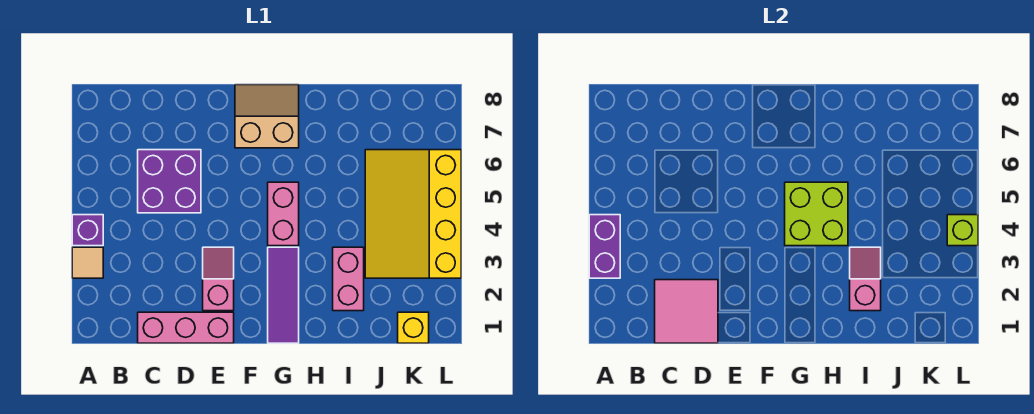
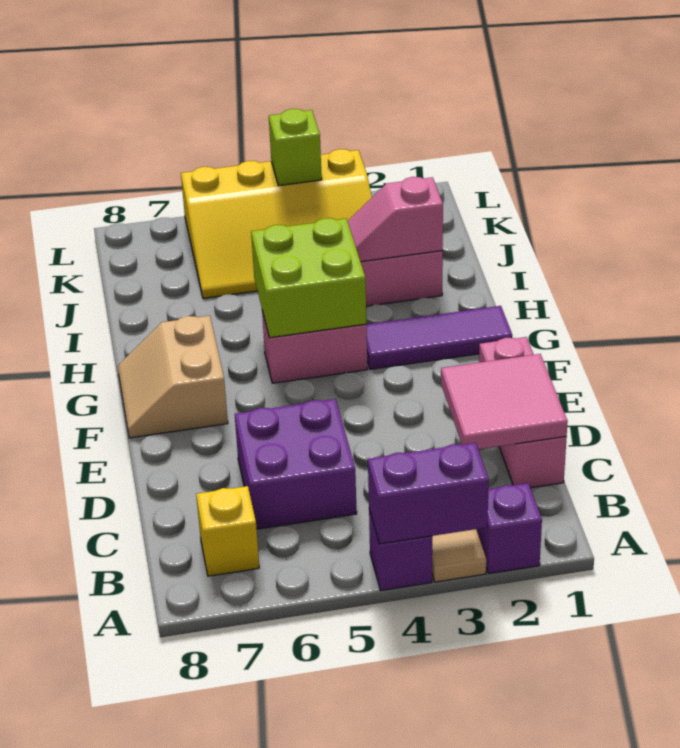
none -> purple brick A2 level 1
pink slope E2:E3 level 1 top 2 -> none
yellow brick K1 level 1 -> yellow brick B7 level 1

